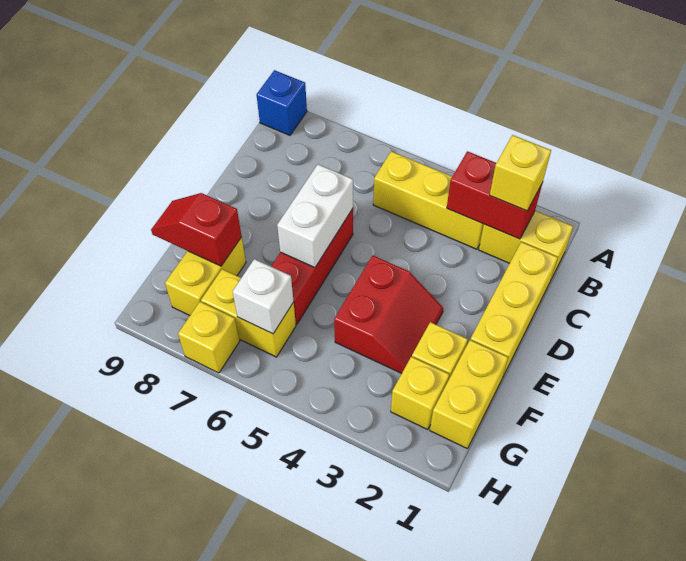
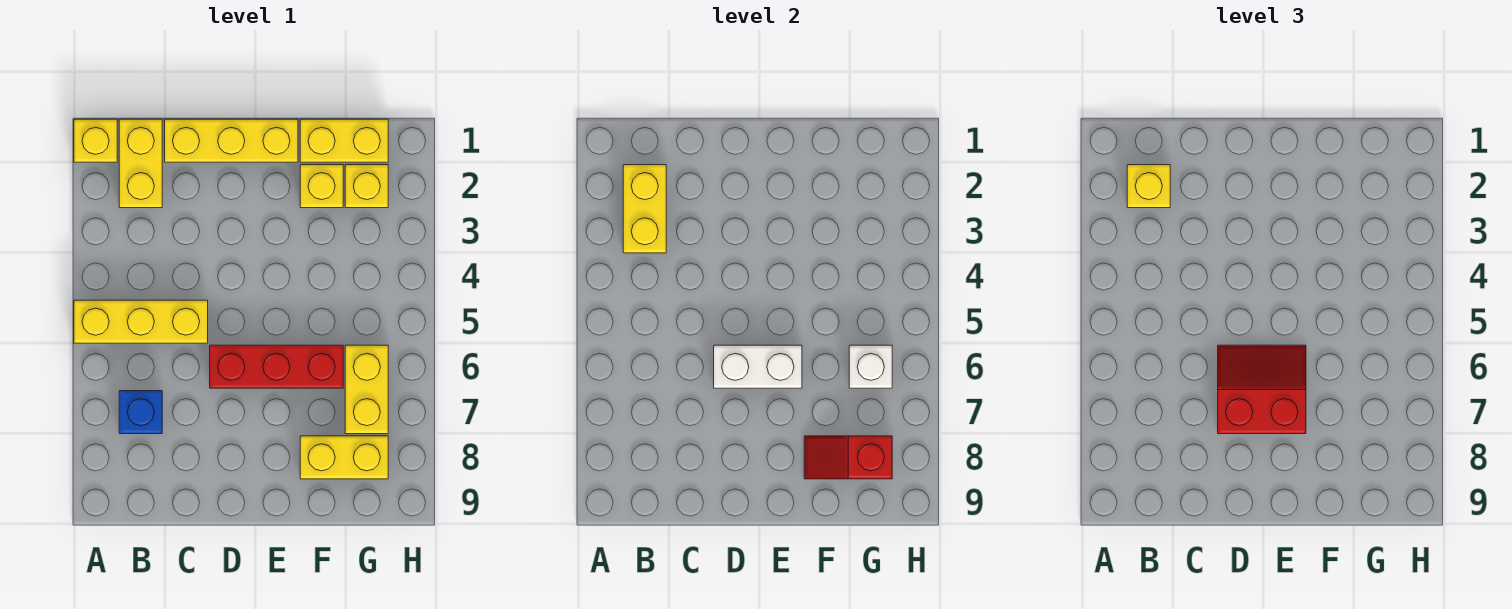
blue brick A9 level 1 -> blue brick B7 level 1
red brick B2:B3 level 2 -> yellow brick B2:B3 level 2
yellow brick B3:B5 level 1 -> yellow brick A5:C5 level 1
red slope E3:F4 level 1 top 4 -> red slope D6:E7 level 3 top 7
red slope F8:F9 level 2 top 8 -> red slope F8:G8 level 2 top G
yellow brick H7 level 1 -> yellow brick A1 level 1

